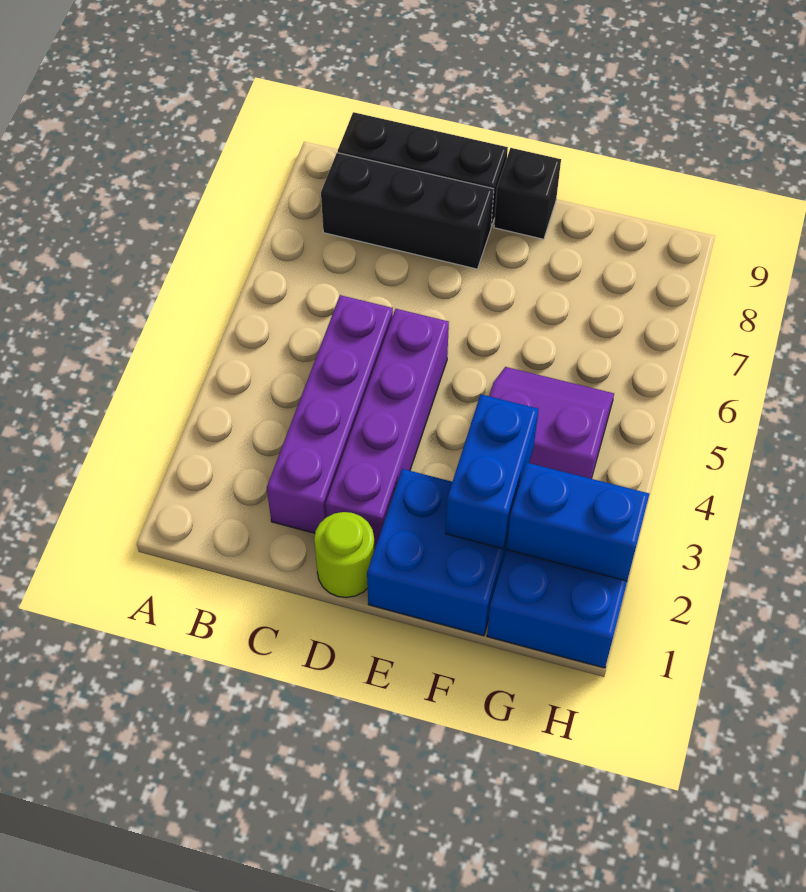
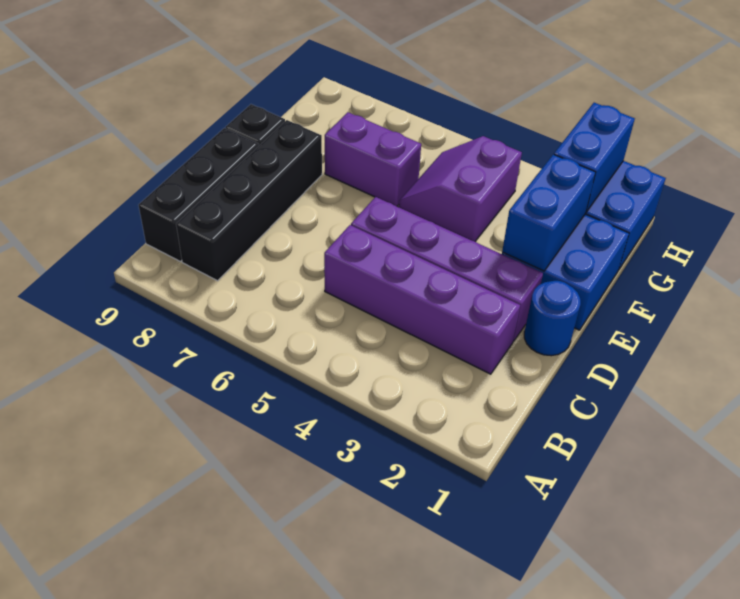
black brick B8:D8 level 1 -> black brick B8:E8 level 1
lime round brick D1 level 1 -> blue round brick D1 level 1
blue brick F2:F3 level 2 -> blue brick E2:F2 level 2
none -> purple brick F6:F7 level 1

